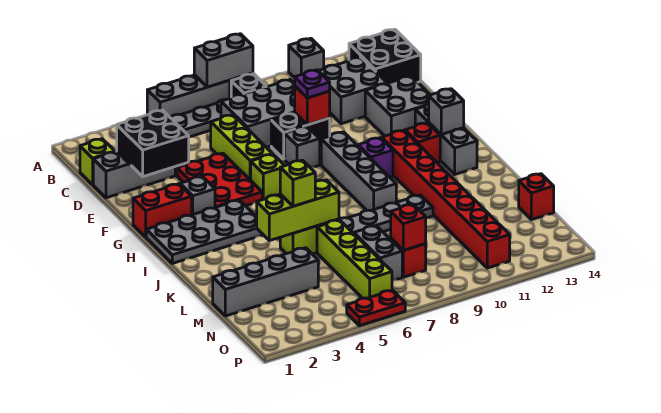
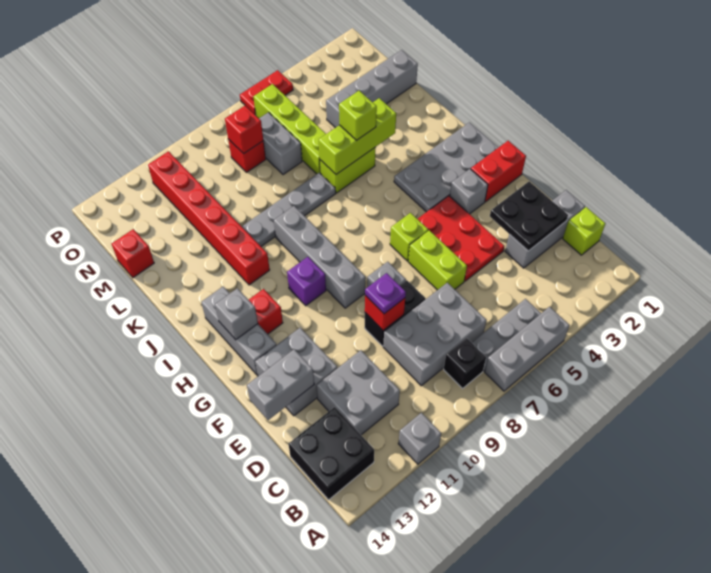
grey brick A7:A8 level 2 -> grey brick E13:E14 level 2
black brick D2:E3 level 2 -> black plate D2:E3 level 2
lime brick D6:F6 level 1 -> lime brick E6:F6 level 1
red brick H11:O11 level 1 -> red brick J11:O11 level 1

